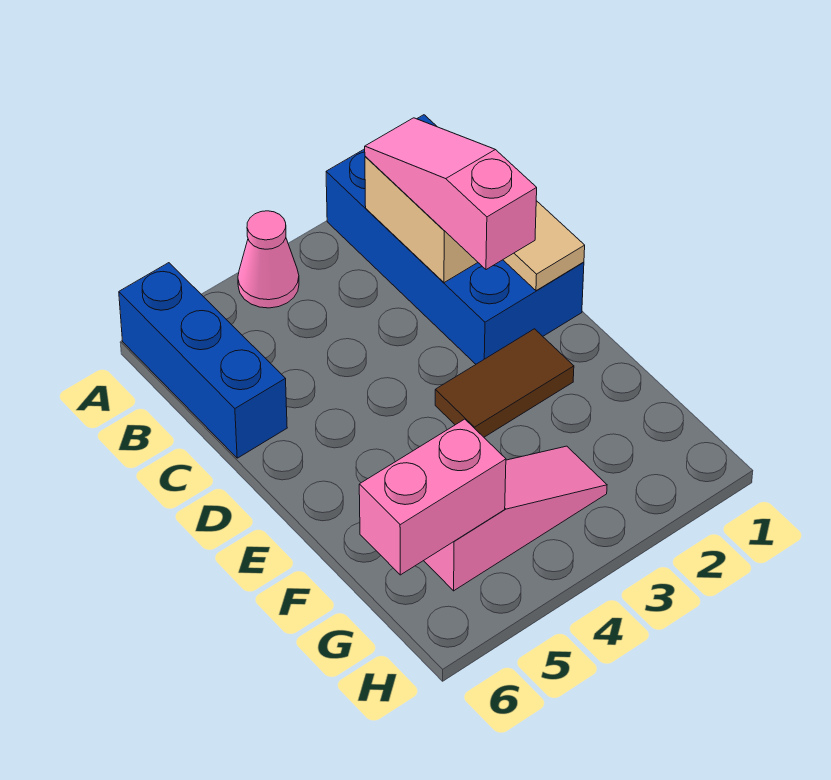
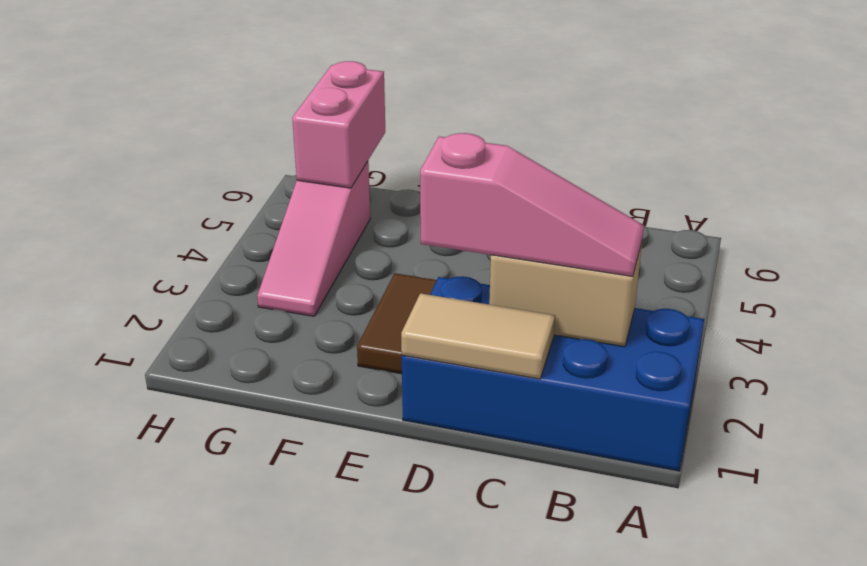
pink cone A4 level 1 -> none
blue brick A6:C6 level 1 -> none

